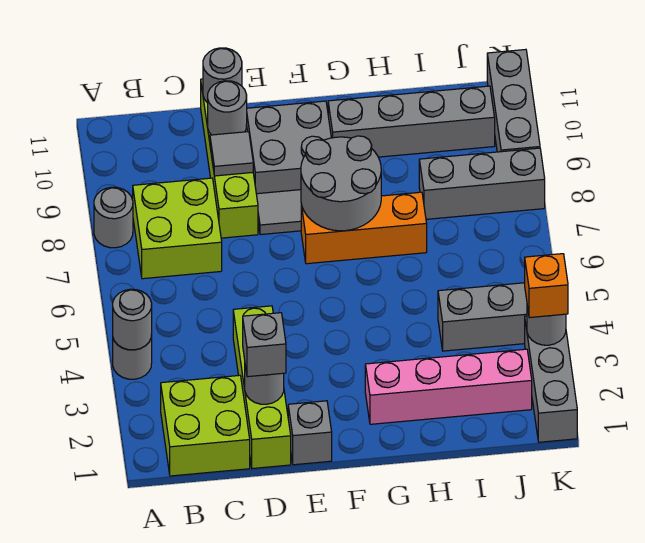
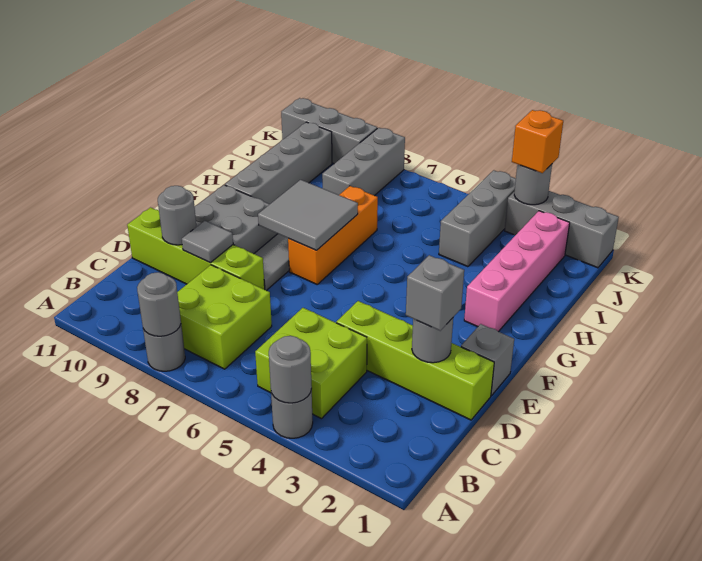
lime brick B1:C2 level 1 -> lime brick B4:C5 level 1
grey round brick D11 level 2 -> grey round brick A8 level 2
grey round brick F7:G8 level 2 -> grey tile F7:G8 level 2

